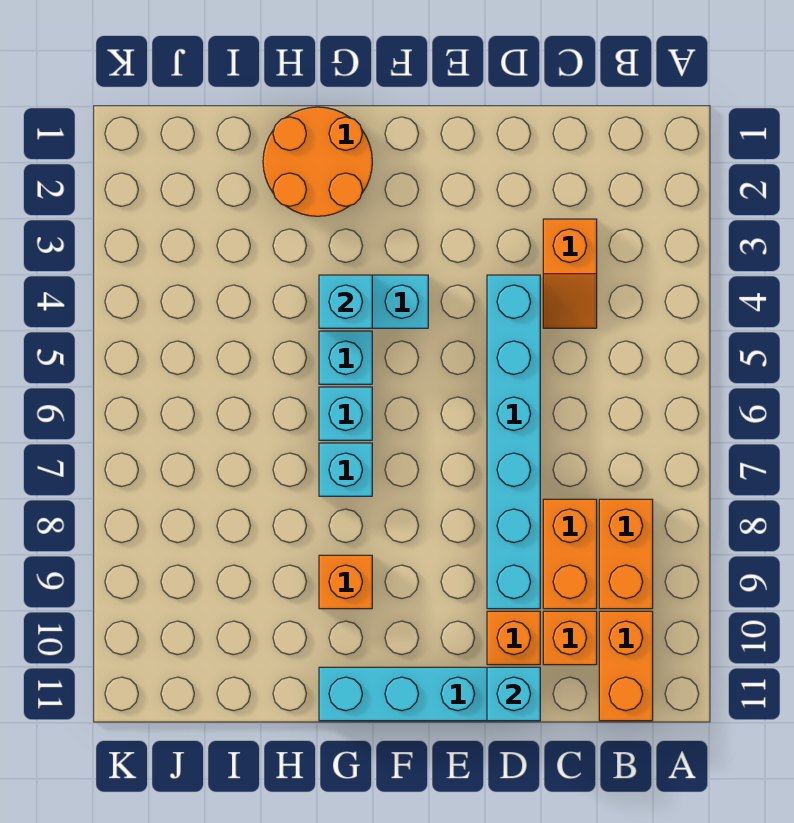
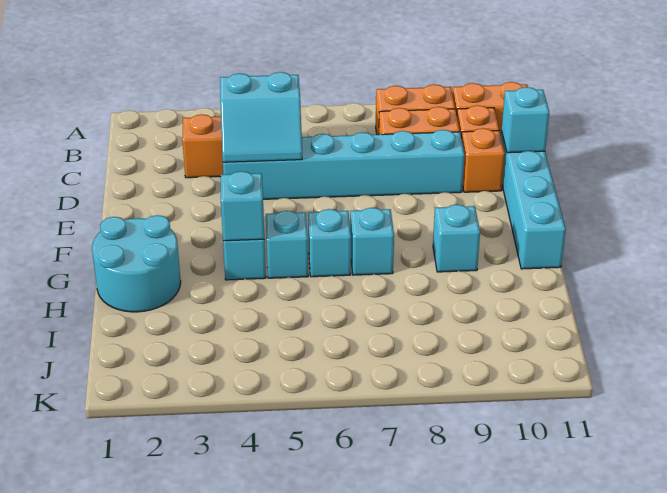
none -> cyan slope C4:D5 level 2 top C
orange round brick G1:H2 level 1 -> cyan round brick G1:H2 level 1
orange brick G9 level 1 -> cyan brick G9 level 1

